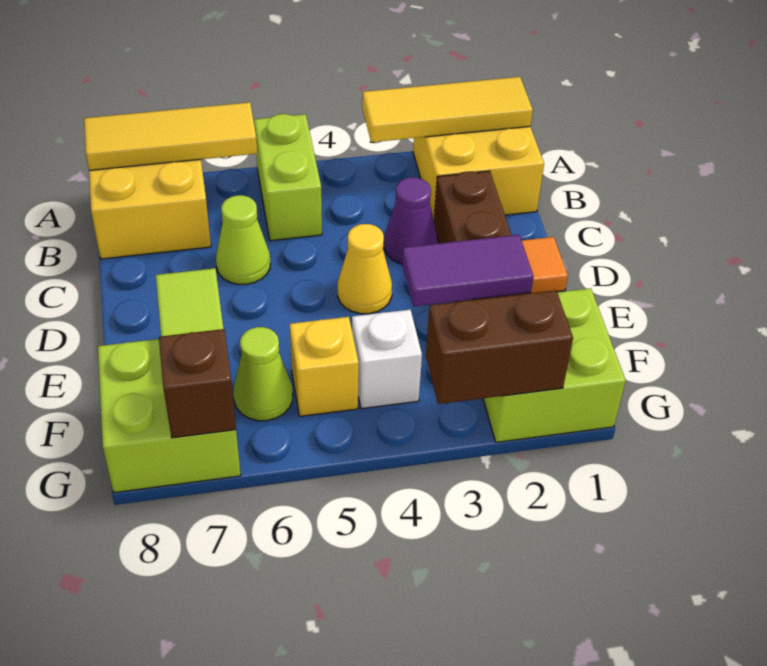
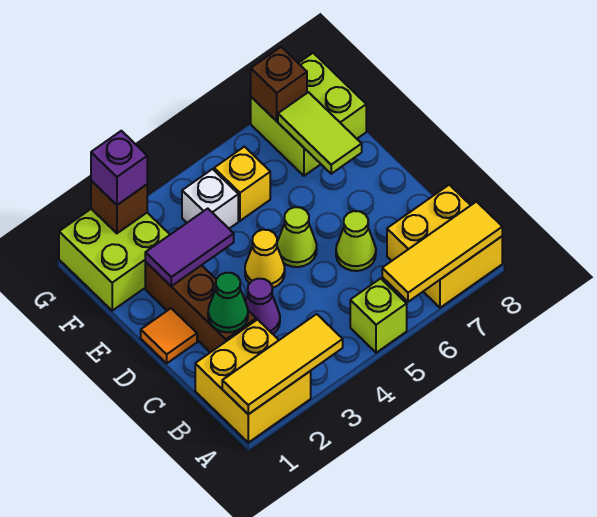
lime brick A5:B5 level 1 -> lime brick A5 level 1
none -> green cone C2 level 2
lime cone F6 level 1 -> lime cone D5 level 1
brown brick G2:G3 level 2 -> brown brick G2 level 2
none -> purple brick G2 level 3

